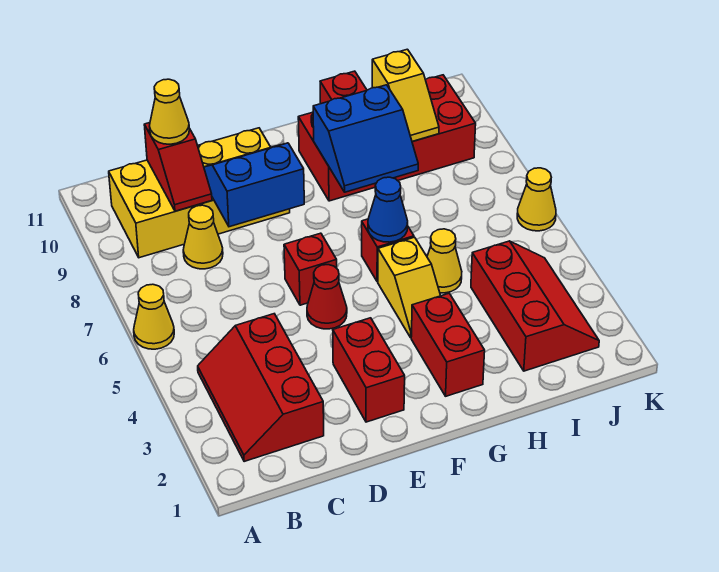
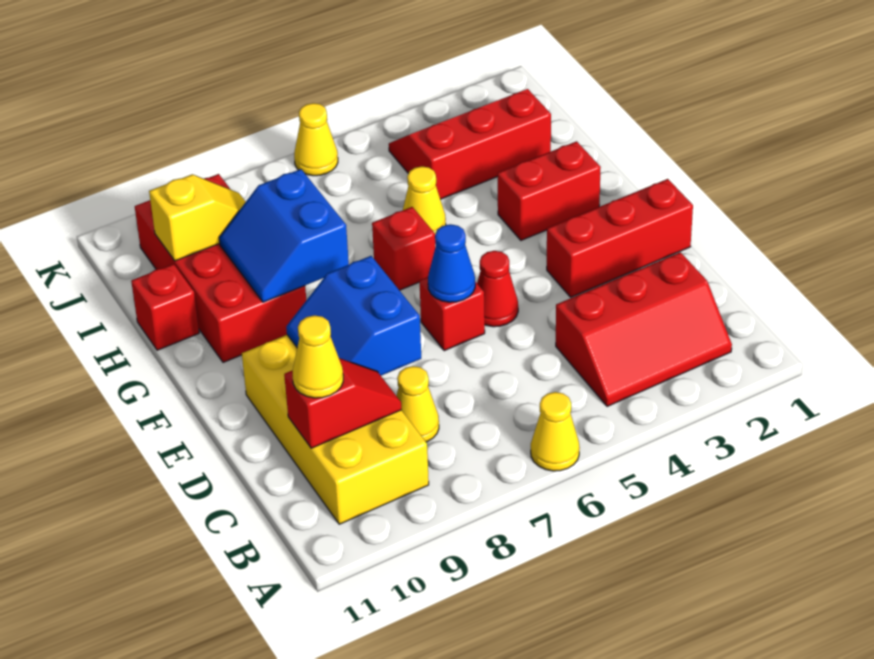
red brick E2:E3 level 1 -> red brick E1:E3 level 1
yellow slope G4:G5 level 1 top 5 -> none
blue cone G6 level 2 -> blue cone E6 level 2
blue slope G8:H9 level 2 top 9 -> blue slope G8:H9 level 2 top 8

